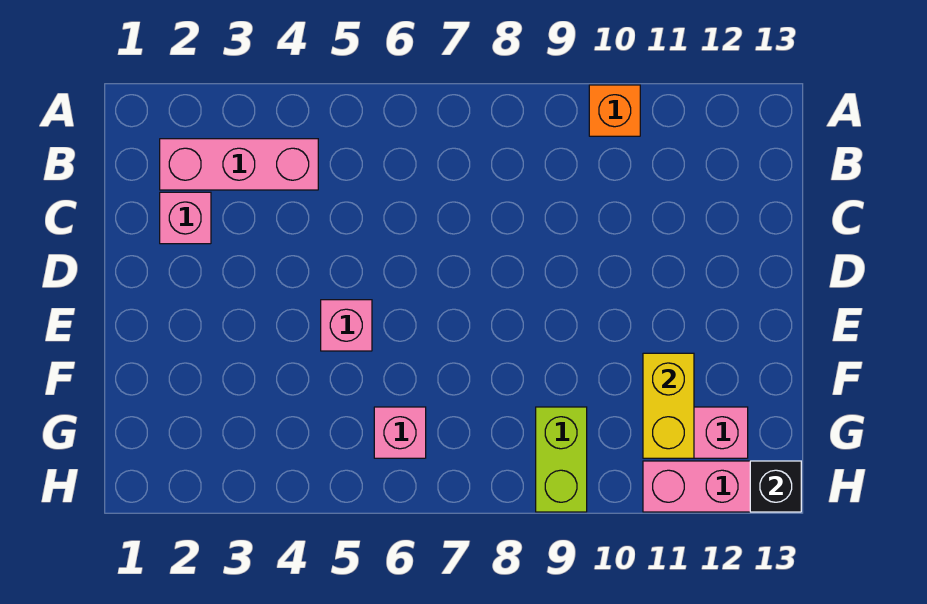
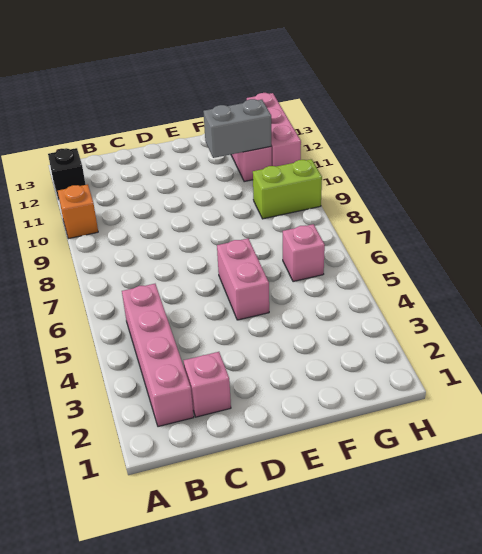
pink brick B2:B4 level 1 -> pink brick B2:B5 level 1
pink brick E5 level 1 -> pink brick E5:E6 level 1
yellow brick F11:G11 level 2 -> grey brick F11:G11 level 2
black brick H13 level 2 -> black brick A12 level 1

